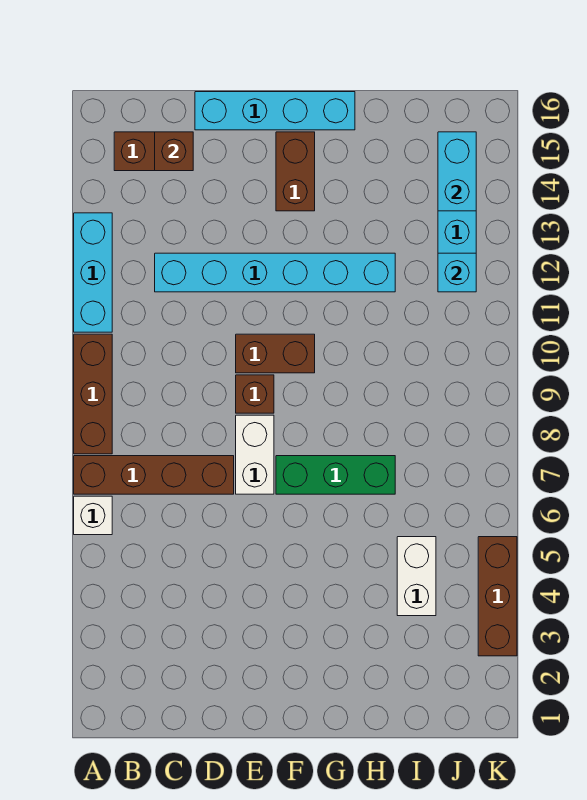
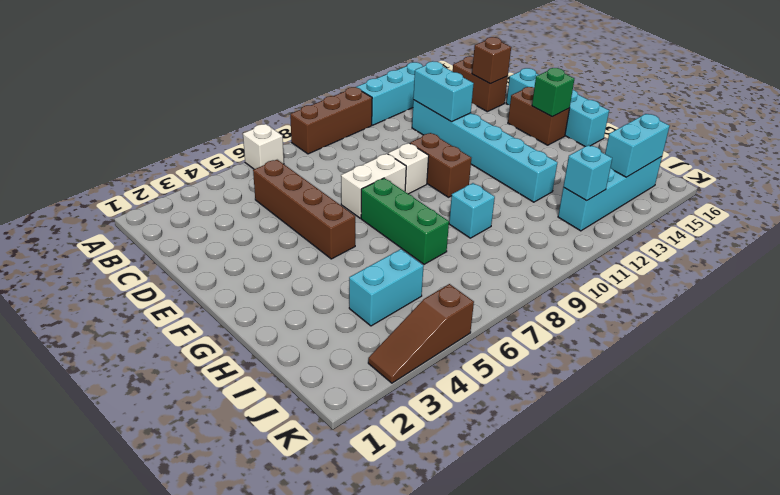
brown brick A7:D7 level 1 -> brown brick C5:F5 level 1
none -> cyan brick C12:D12 level 2
brown brick E9 level 1 -> white brick E9 level 1
brown brick F14:F15 level 1 -> brown brick E15:F15 level 1
none -> green brick F15 level 2
none -> cyan brick H9 level 1
white brick I4:I5 level 1 -> cyan brick I4:I5 level 1
brown brick K3:K5 level 1 -> brown slope K3:K5 level 1 top 5

